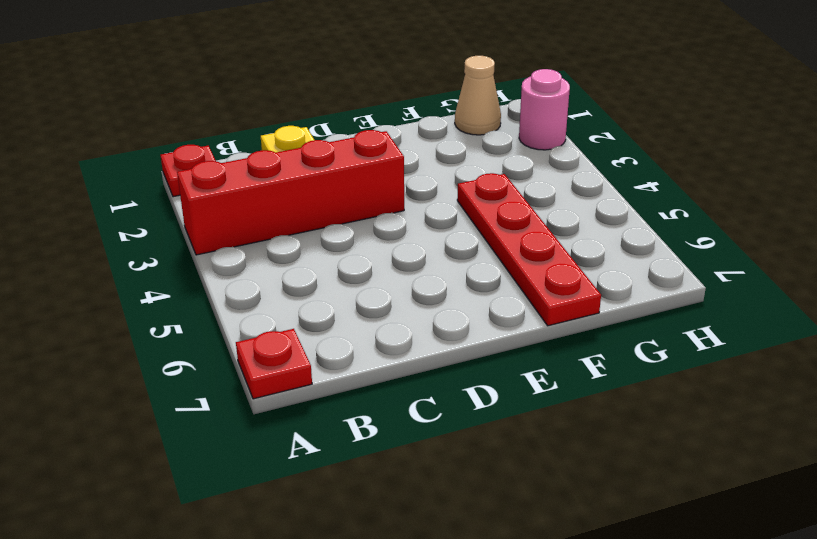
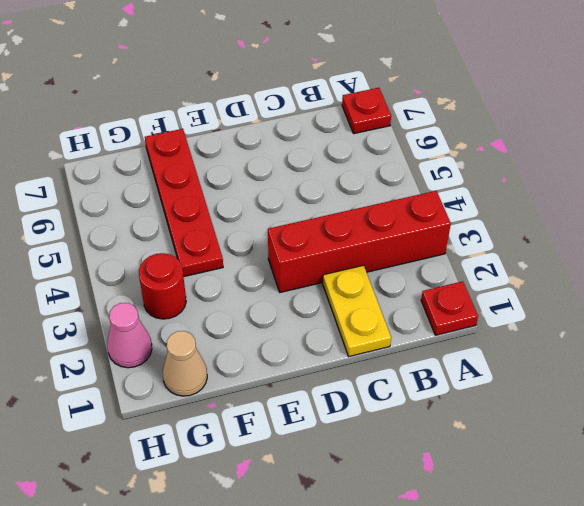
none -> red round brick G3 level 1
pink round brick H2 level 1 -> pink cone H2 level 1

